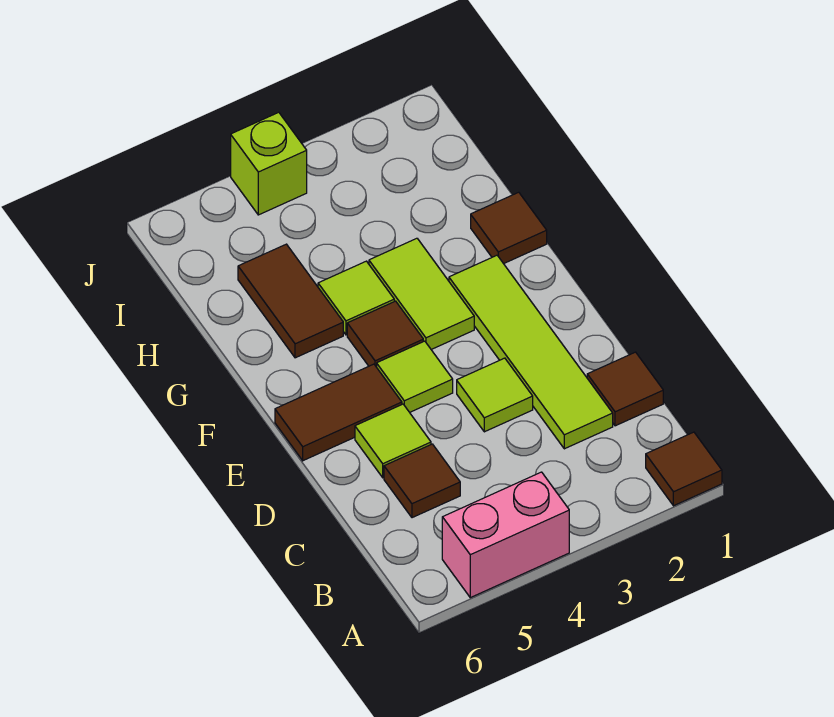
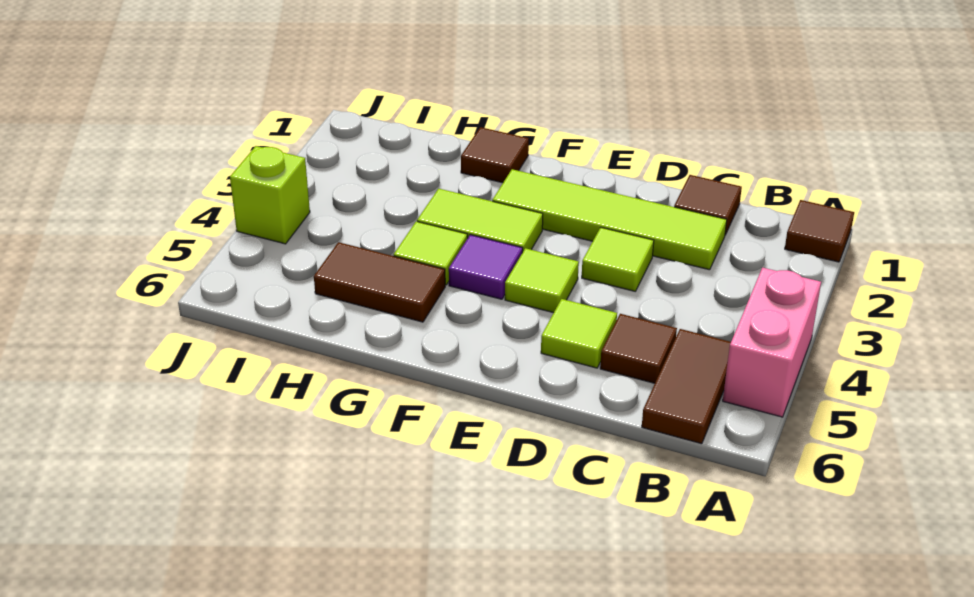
brown tile E5:E6 level 1 -> brown tile B5:B6 level 1
brown tile F4 level 1 -> purple tile F4 level 1

